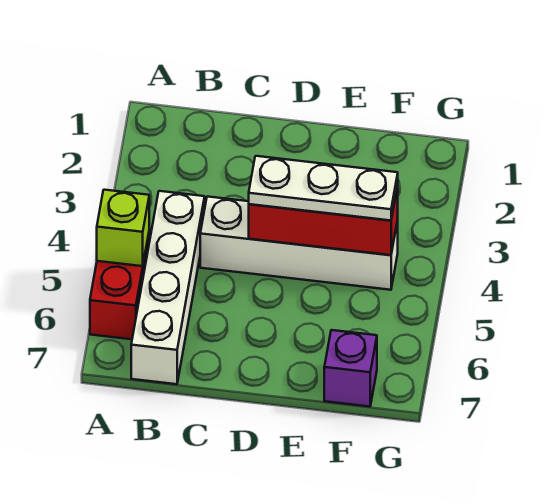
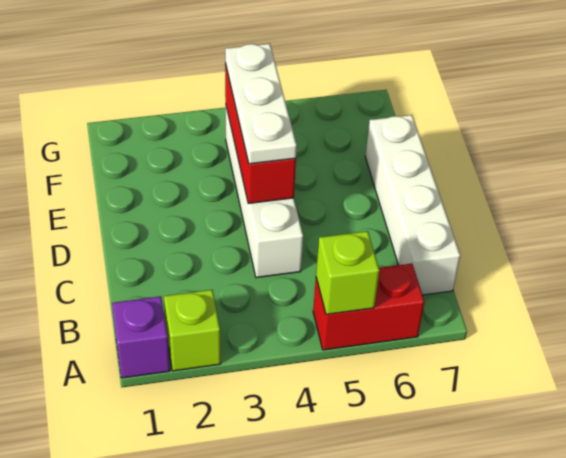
none -> lime brick A2 level 1
white brick B4:B7 level 1 -> white brick B7:E7 level 1
purple brick F7 level 1 -> purple brick A1 level 1

